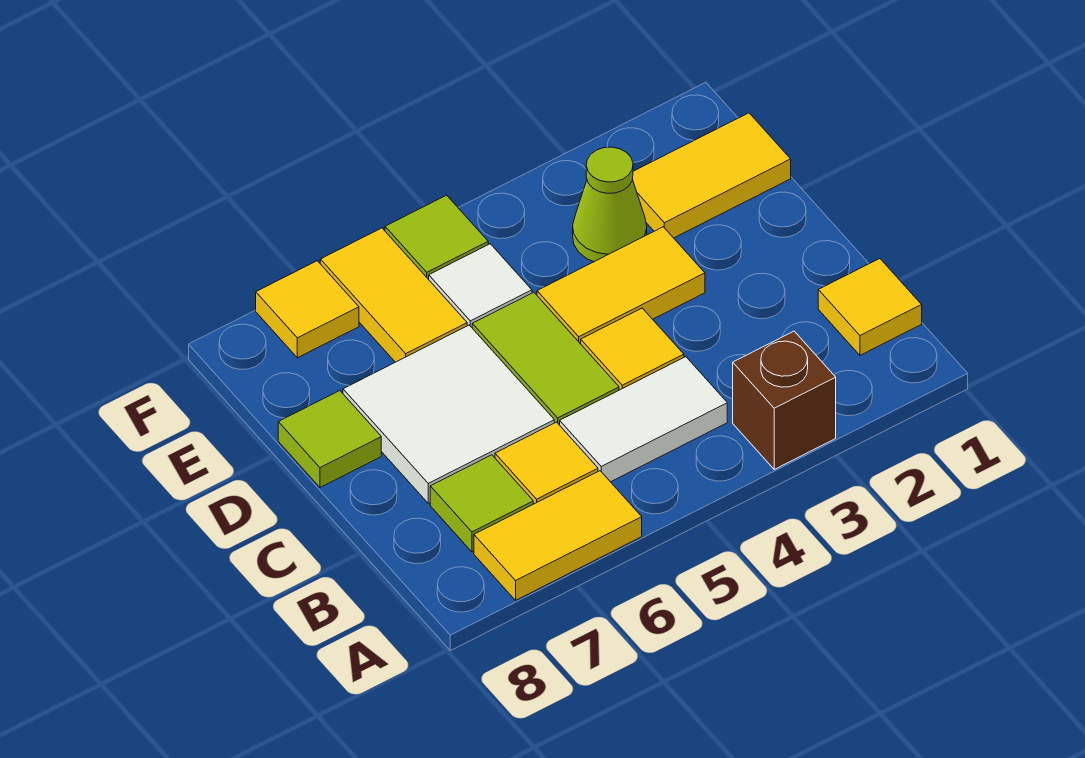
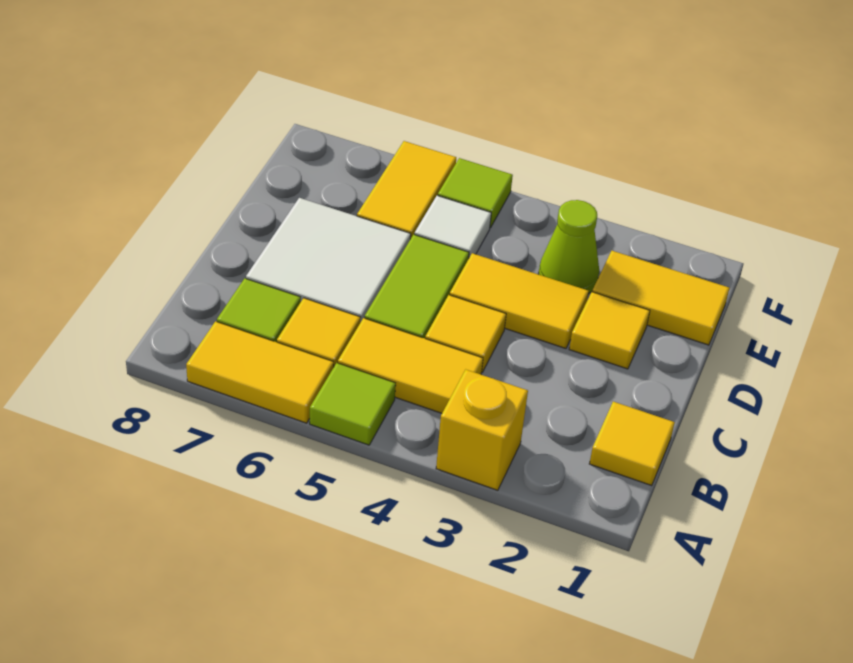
brown brick A3 level 1 -> yellow brick A3 level 1
white tile B4:B5 level 1 -> yellow tile B4:B5 level 1
lime tile D8 level 1 -> lime tile A5 level 1
yellow tile F7 level 1 -> yellow tile D2 level 1

